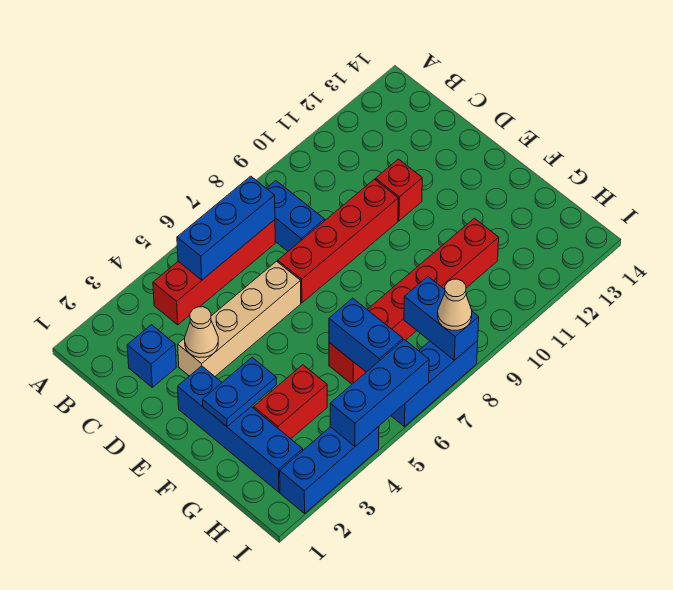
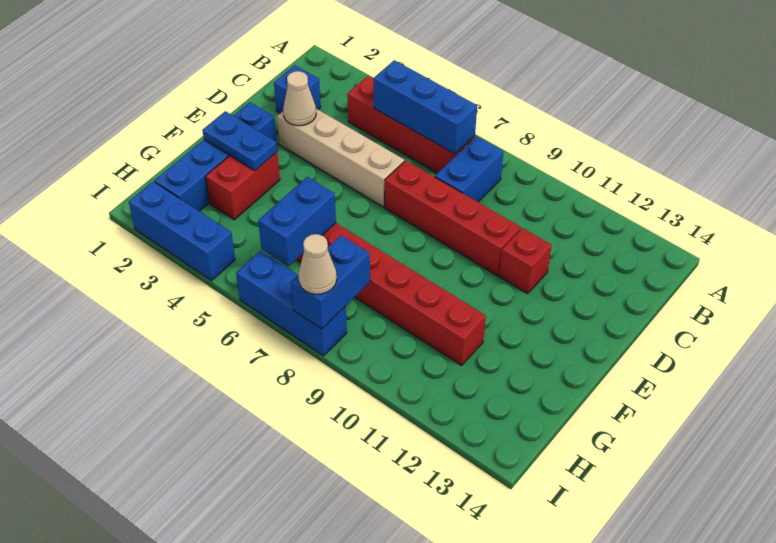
red brick G3:G4 level 1 -> red brick F3:G3 level 1
blue brick I4:I6 level 2 -> none

